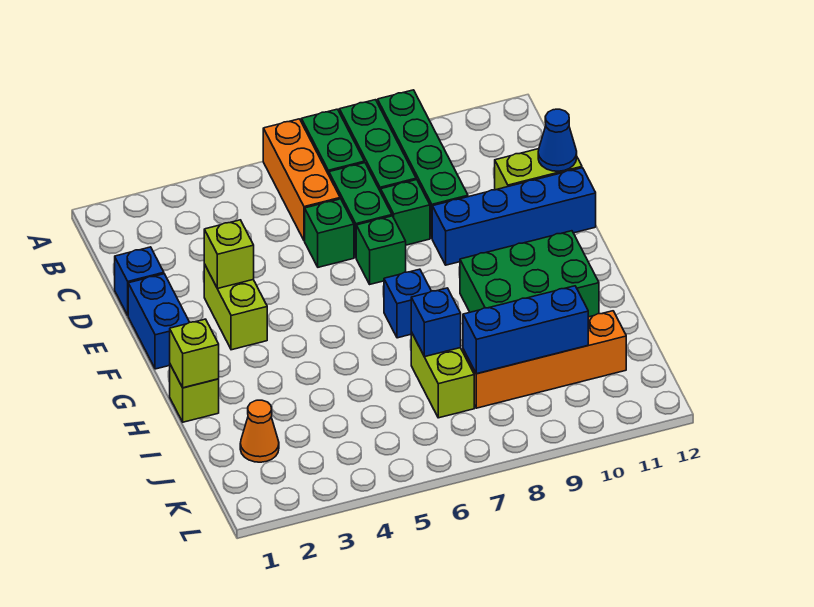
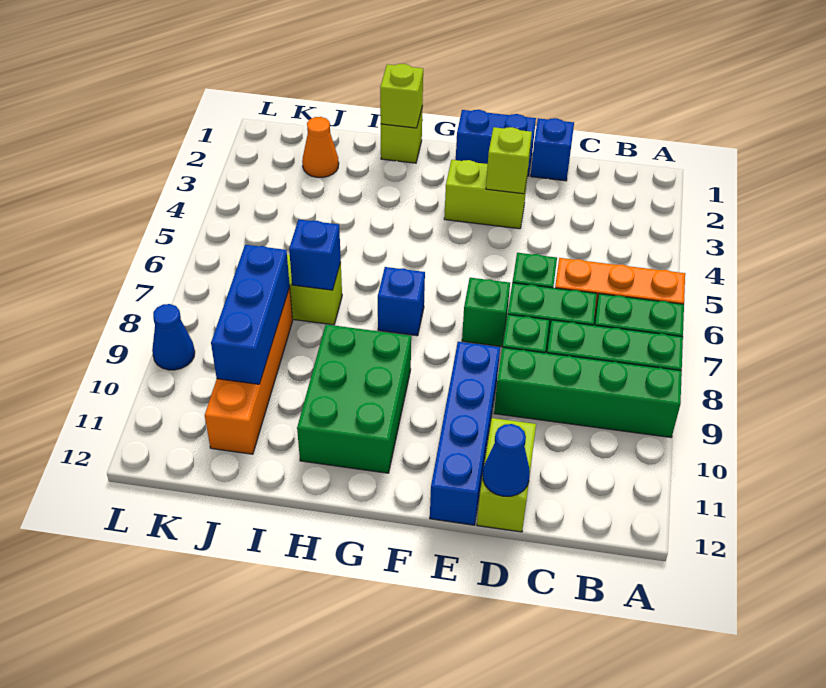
none -> blue cone L9 level 1

